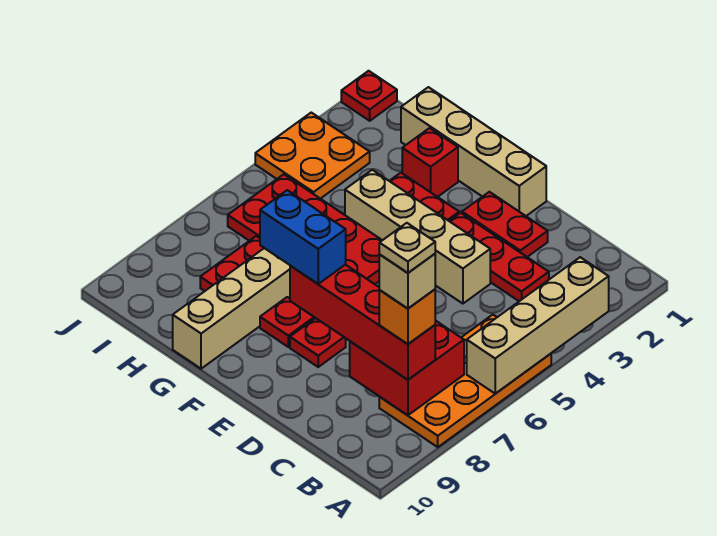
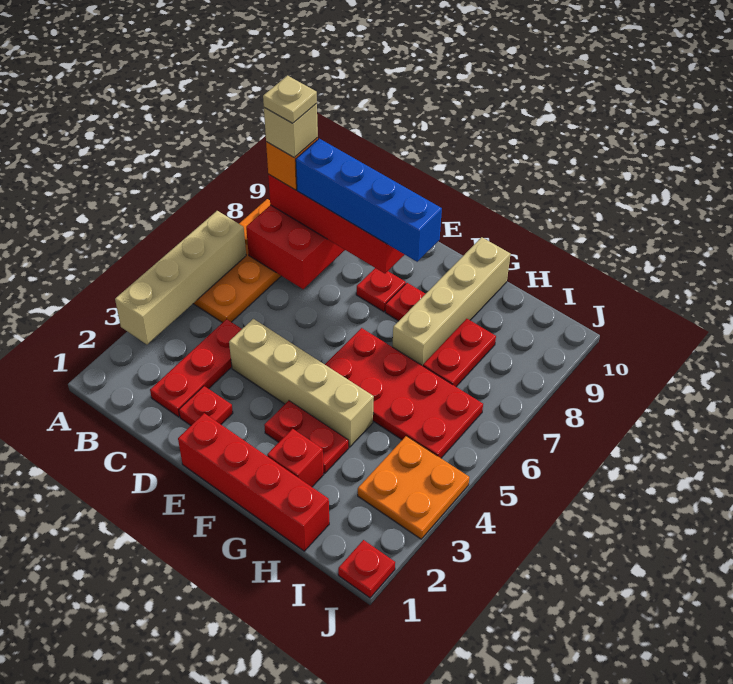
red plate C3:E3 level 1 -> red plate C2:C4 level 1
red plate D2:E2 level 1 -> red plate D2 level 1
tan brick E1:H1 level 1 -> red brick E1:H1 level 1
blue brick E8:F8 level 4 -> blue brick C8:F8 level 4

